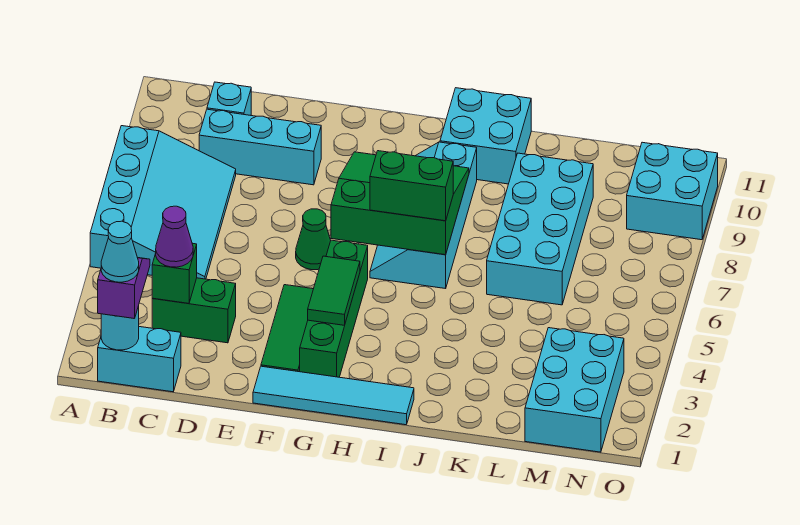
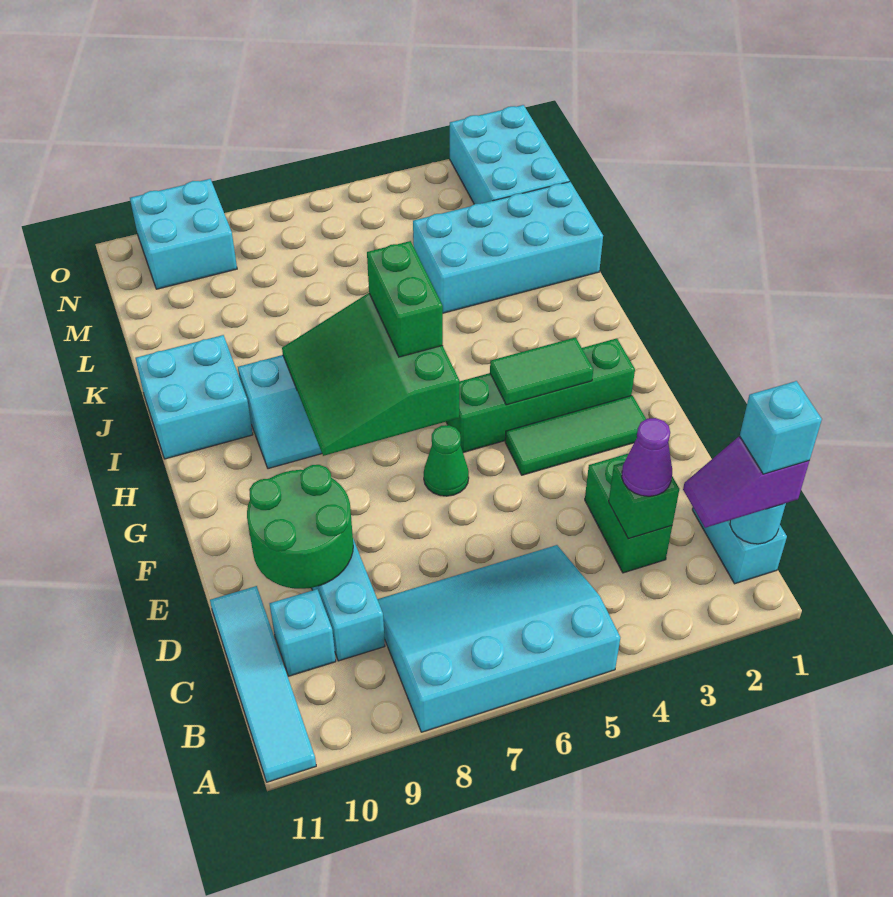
cyan cone B1 level 4 -> cyan brick B1 level 4
none -> green round brick D9:E10 level 2
cyan tile F1:I1 level 1 -> cyan tile A11:D11 level 1
cyan brick K6:L9 level 1 -> cyan brick K1:L4 level 1
cyan brick M1:N3 level 1 -> cyan brick M1:O2 level 1

